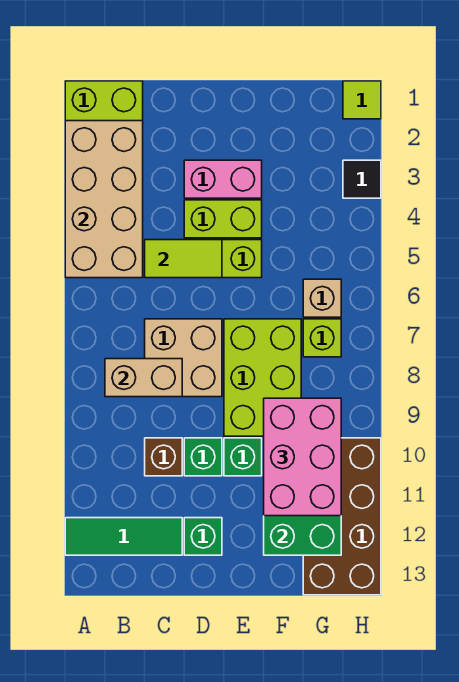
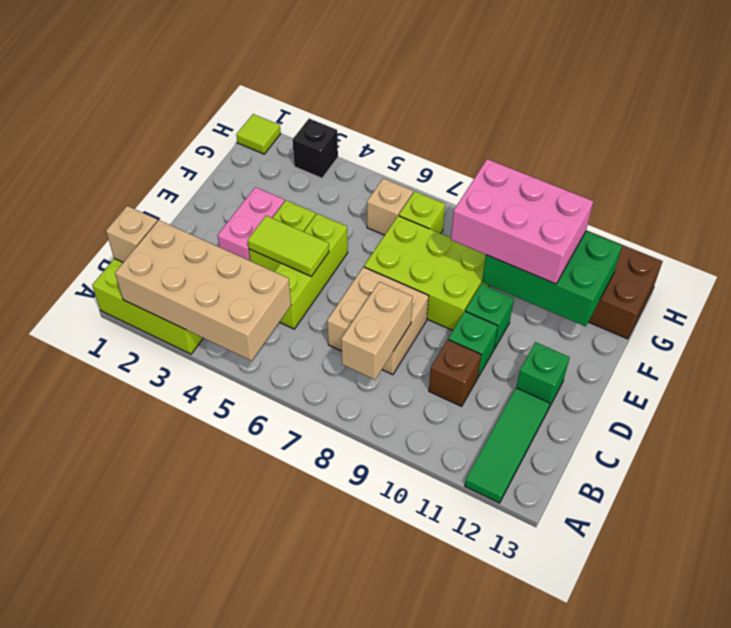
none -> tan brick B1 level 2
lime tile C5:D5 level 2 -> lime tile D4:D5 level 2
black tile H3 level 1 -> black brick H3 level 1

